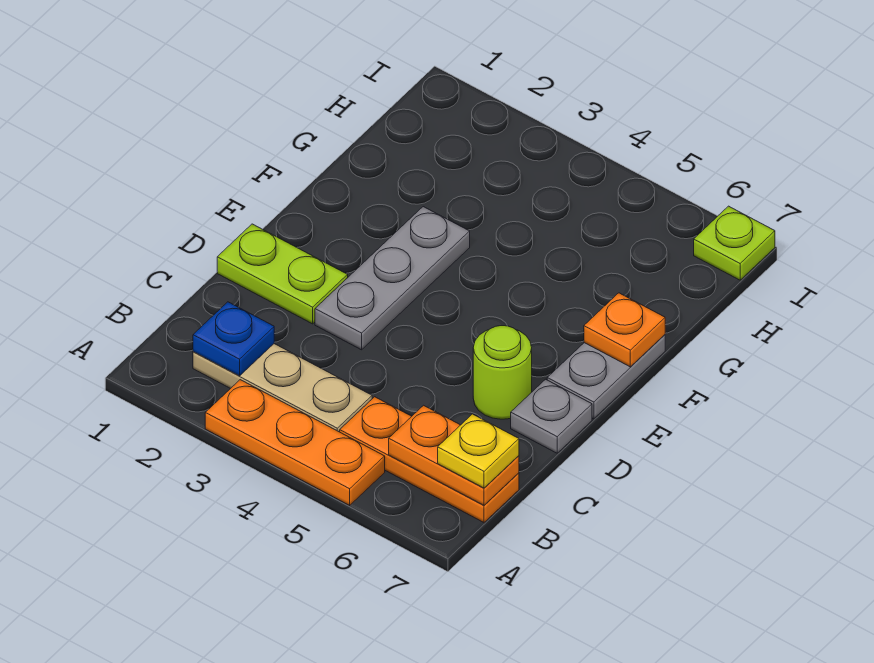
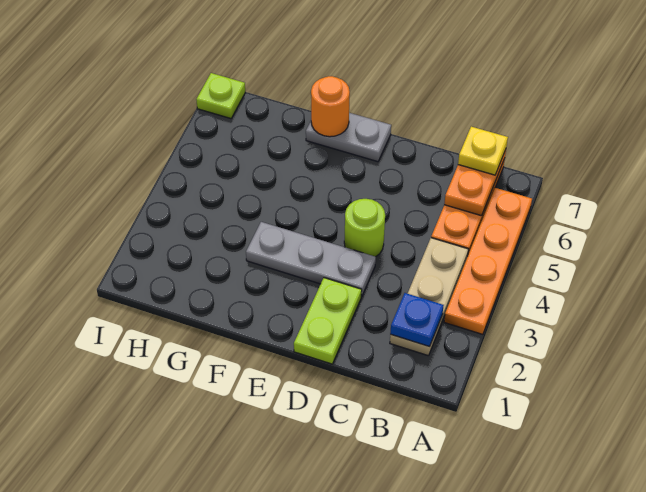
orange plate A3:A5 level 1 -> orange plate A3:A6 level 1
lime round brick D6 level 1 -> lime round brick D4 level 1
grey plate D7 level 1 -> none
orange plate F7 level 2 -> orange round brick F7 level 2

